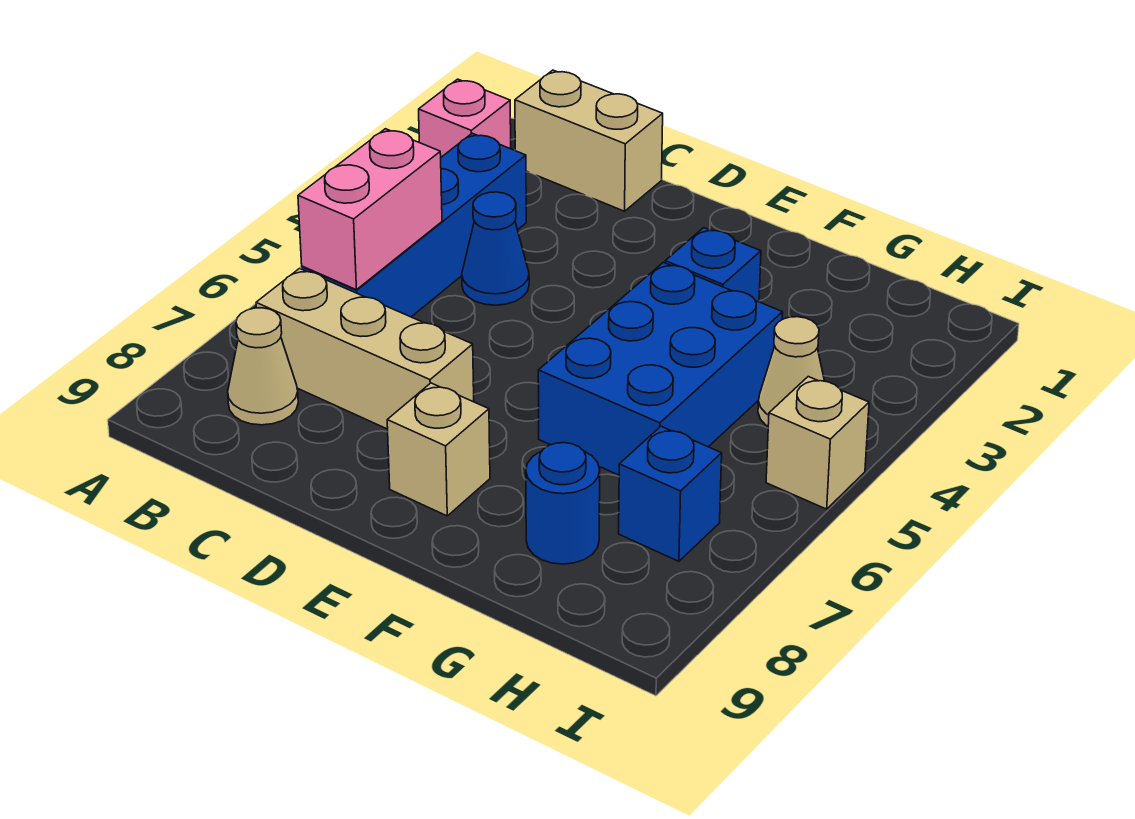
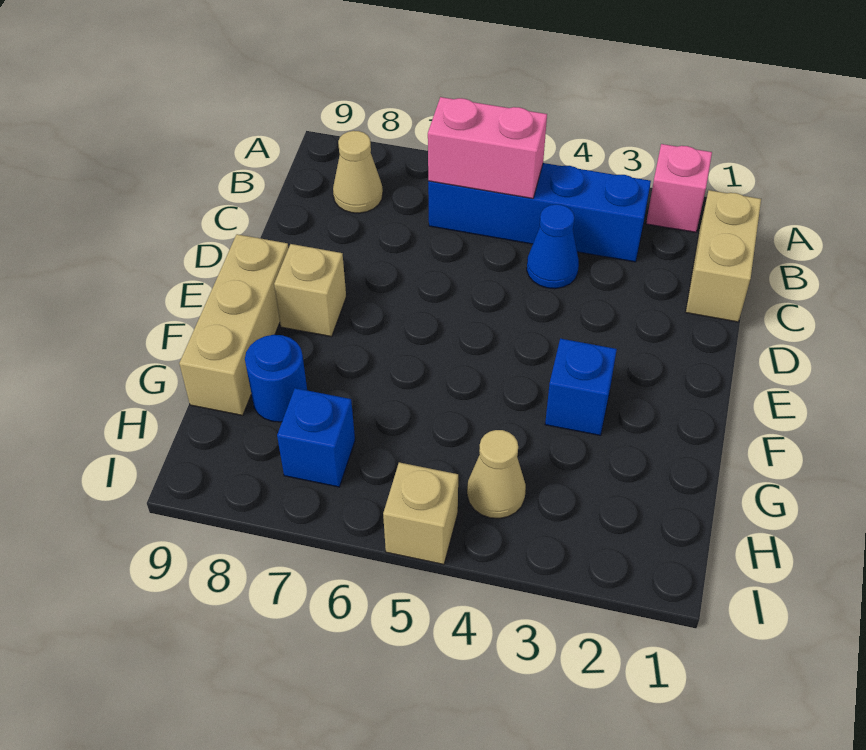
tan brick B7:D7 level 1 -> tan brick E9:G9 level 1
blue brick F4:G6 level 1 -> none

